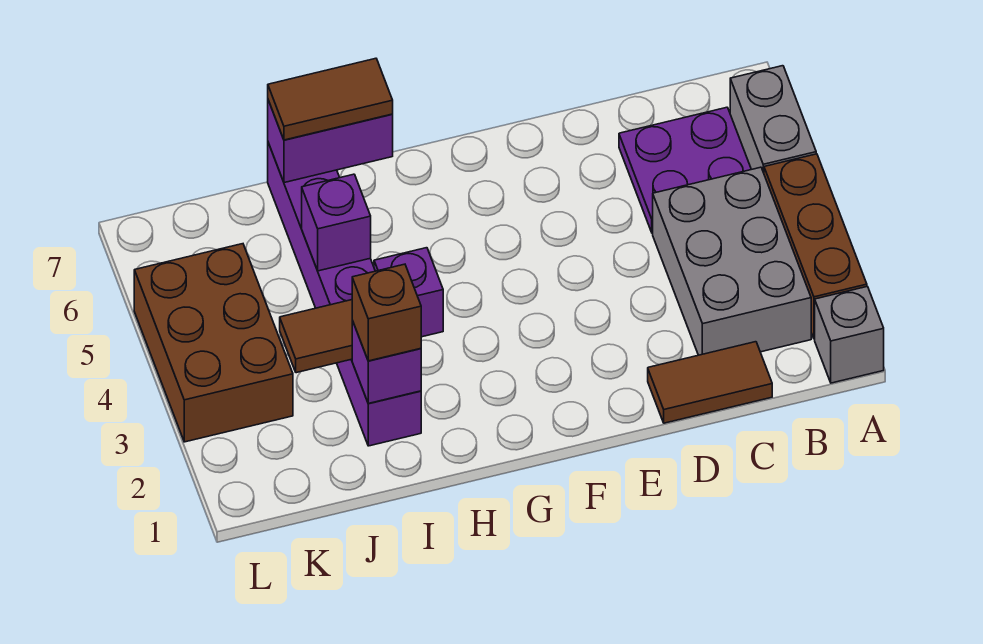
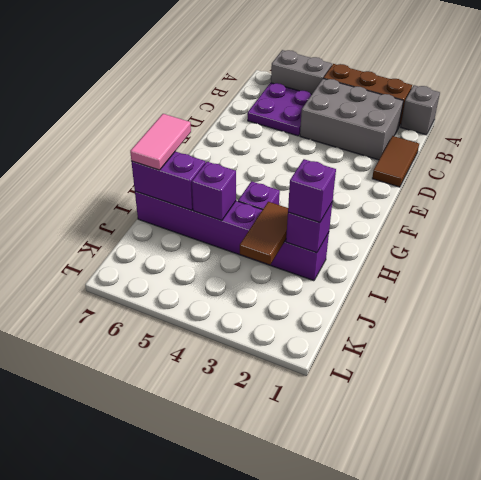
purple brick H7:I7 level 2 -> purple brick I6:I7 level 2
brown tile H7:I7 level 3 -> pink tile H7:I7 level 3
brown brick I2 level 3 -> purple brick I2 level 3
brown brick K3:L5 level 1 -> none

